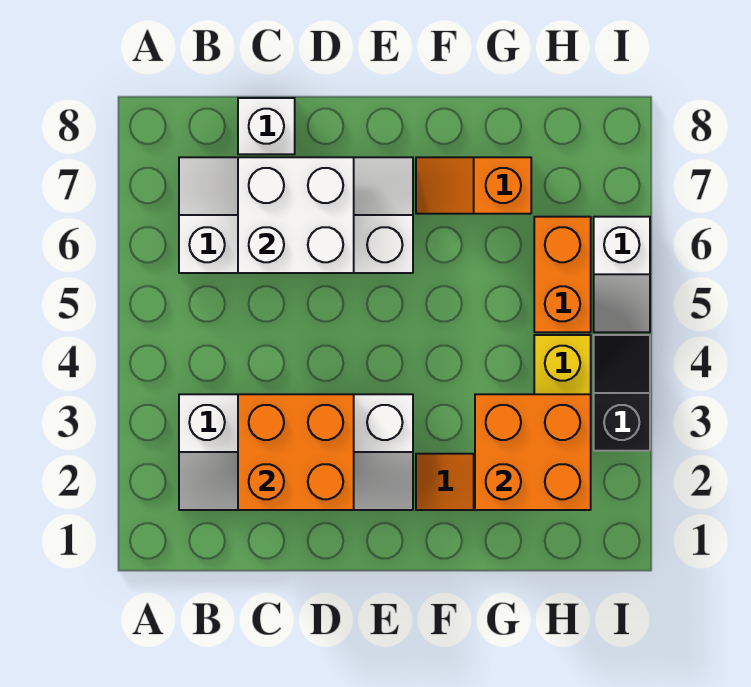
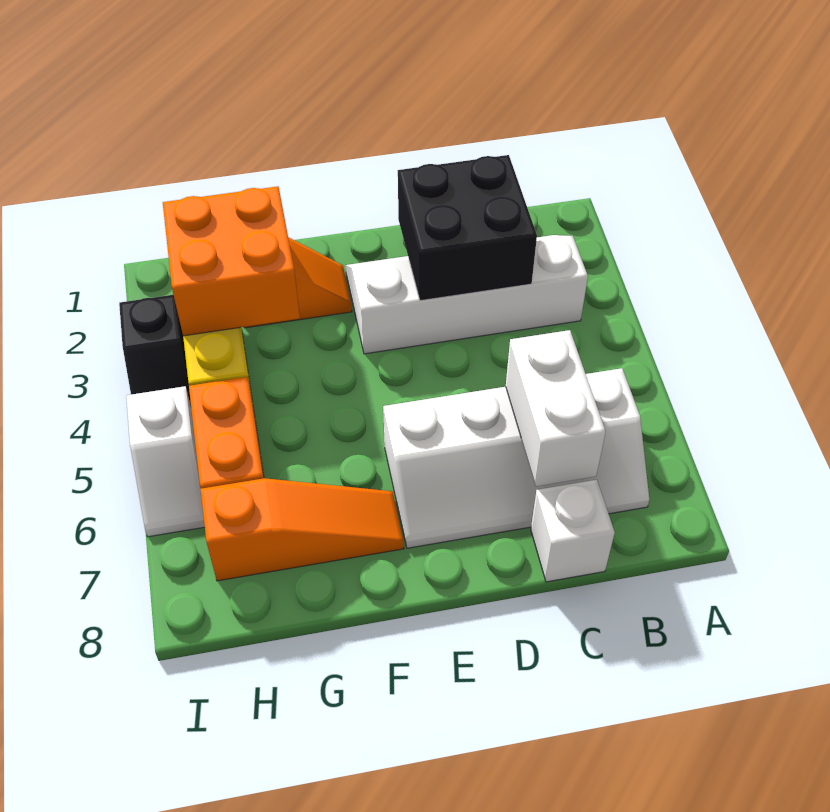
orange brick C2:D3 level 2 -> black brick C2:D3 level 2
white brick C6:D7 level 2 -> white brick C6:C7 level 2
orange slope F7:G7 level 1 top G -> orange slope F7:H7 level 1 top H
white slope I5:I6 level 1 top 6 -> white slope I5:I6 level 1 top 5

